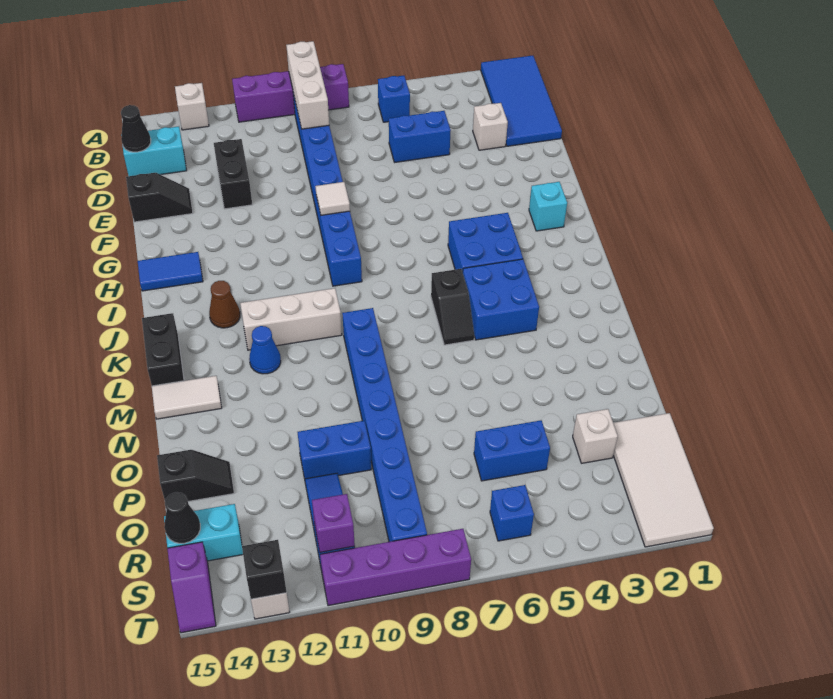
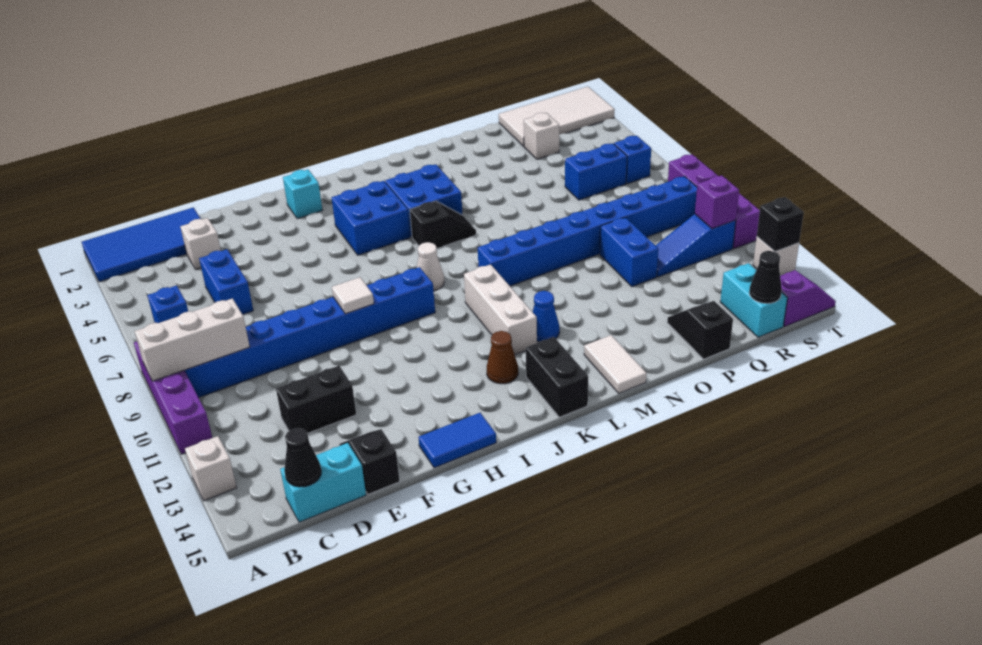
cyan brick C14:C15 level 1 -> cyan brick C15:D15 level 1
blue tile H14:H15 level 1 -> blue tile G15:H15 level 1
none -> white cone J8 level 1
black brick K15:L15 level 1 -> black brick K14:K15 level 1
blue brick Q5:Q6 level 1 -> blue brick Q6:R6 level 1

